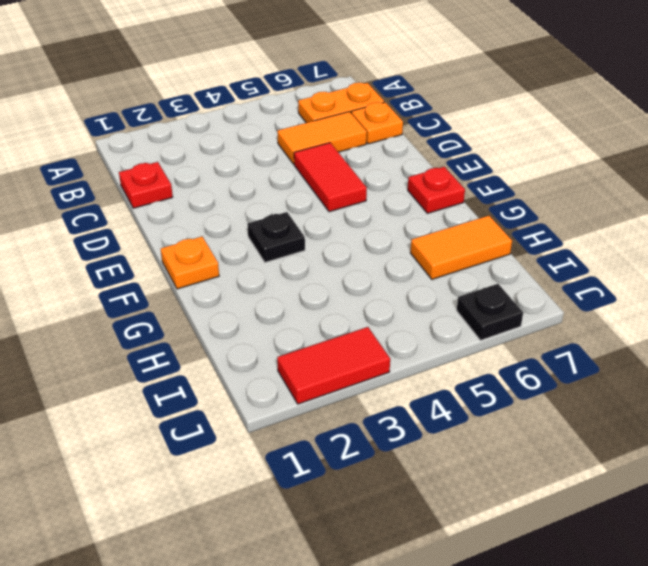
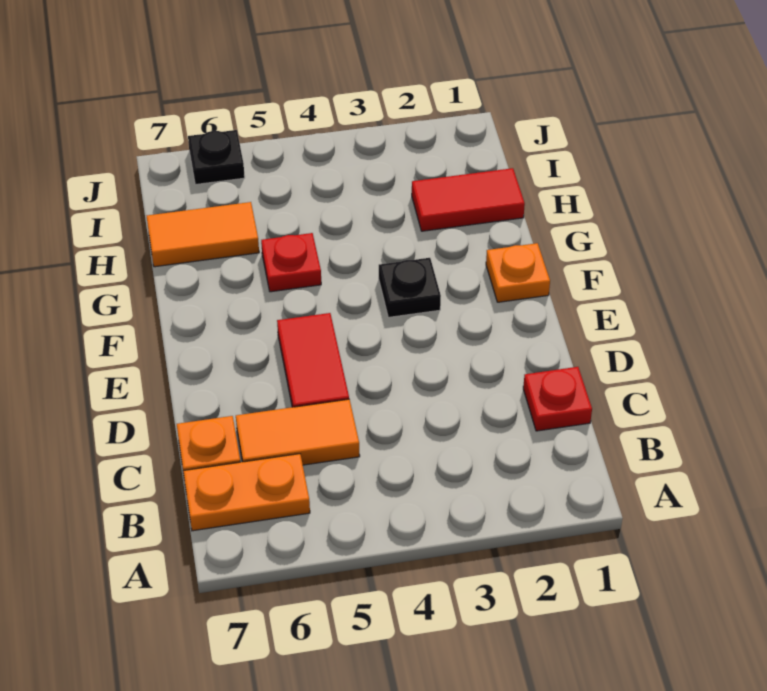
red plate F7 level 1 -> red plate G5 level 1
red tile J2:J3 level 1 -> red tile H1:H2 level 1

